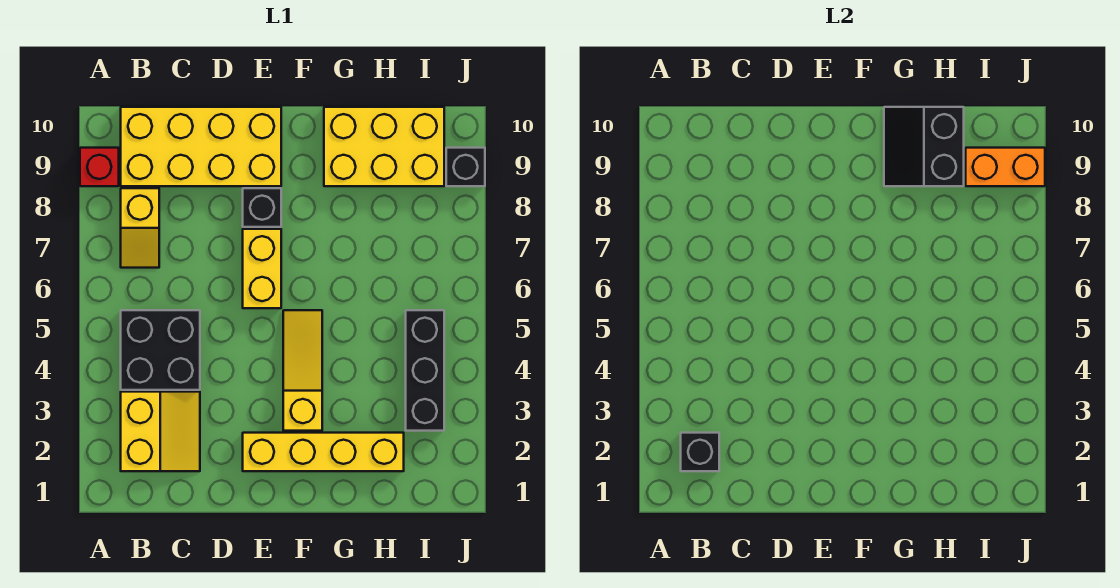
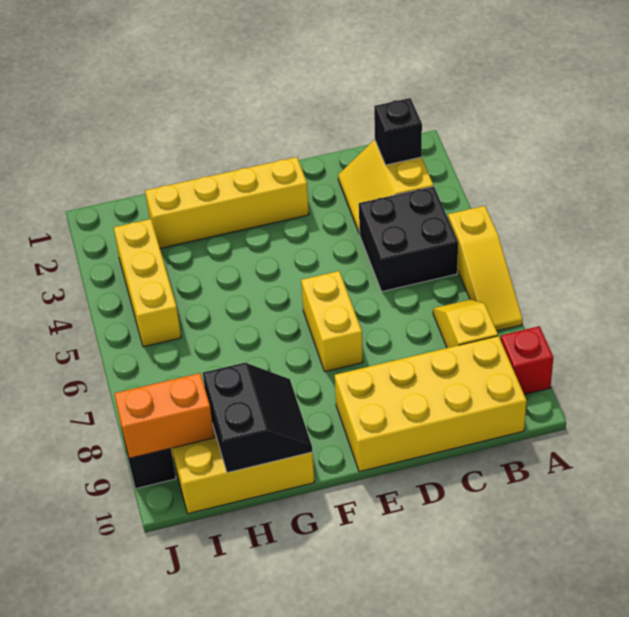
black brick E8 level 1 -> none
yellow slope F3:F5 level 1 top 3 -> yellow slope A5:A7 level 1 top 5
black brick I3:I5 level 1 -> yellow brick I3:I5 level 1

